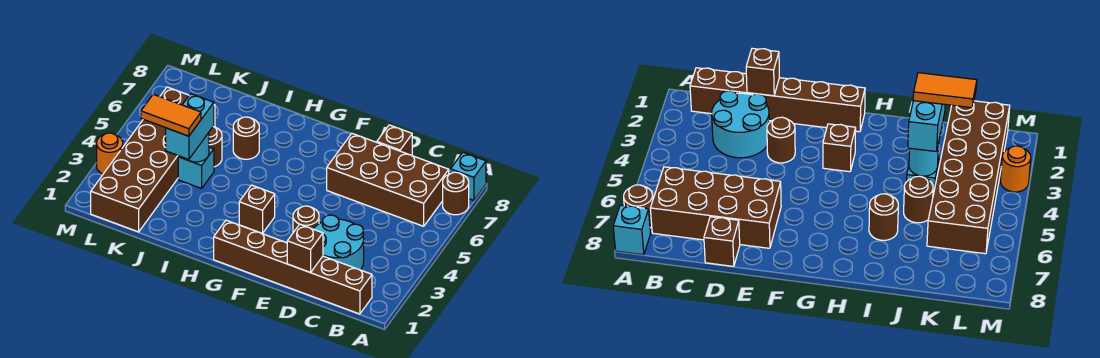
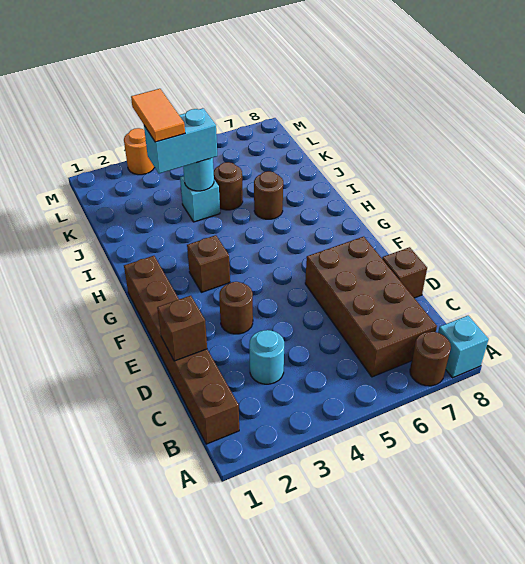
cyan round brick C2:D3 level 1 -> cyan round brick C3 level 1
brown brick K1:L6 level 1 -> none

